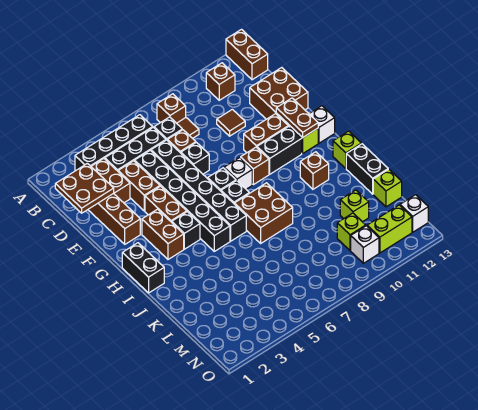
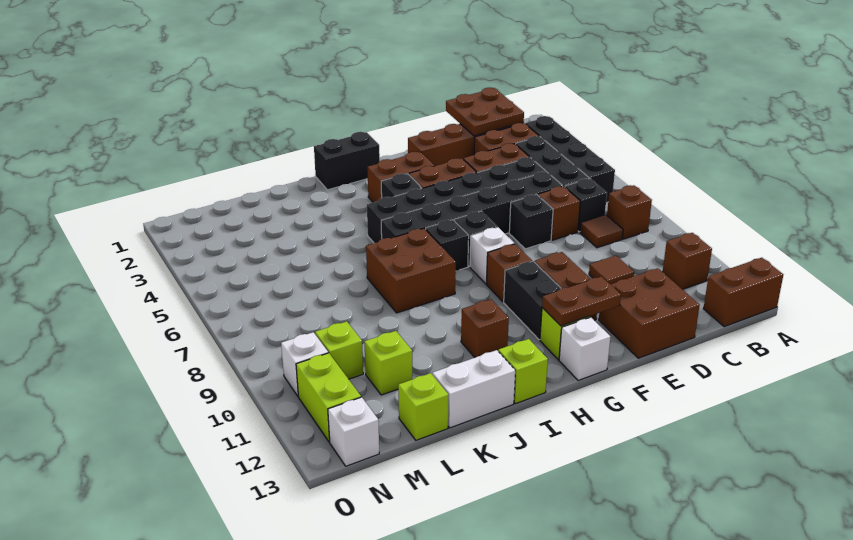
black brick J13:K13 level 1 -> white brick J13:K13 level 1

